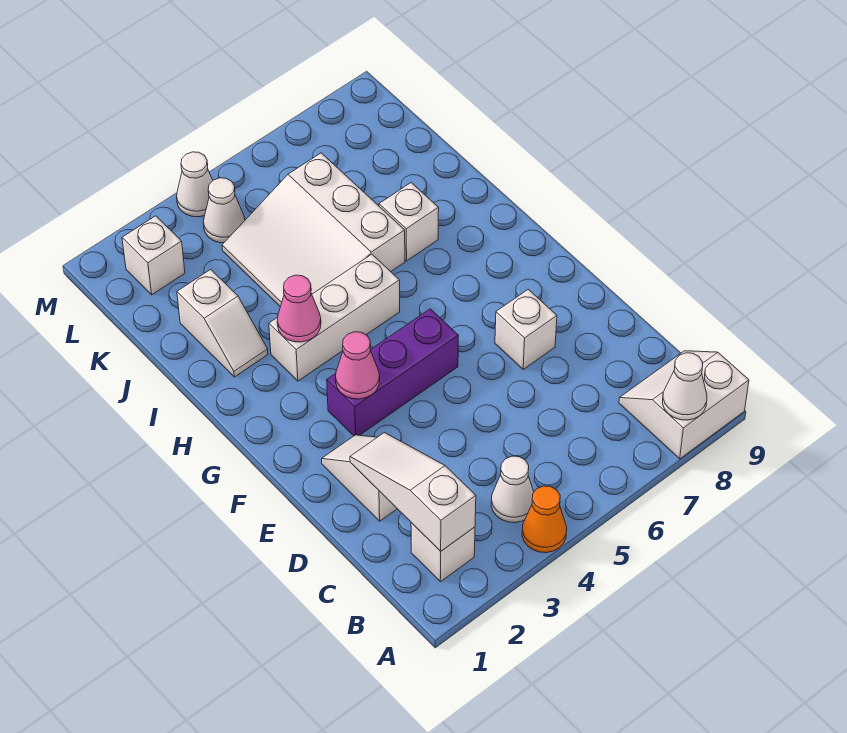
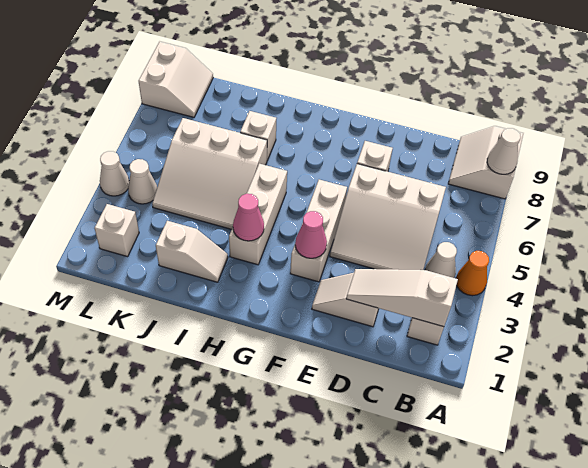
none -> white slope C4:E6 level 1 top 6
purple brick F3:F5 level 1 -> white brick F3:F5 level 1
none -> white slope L8:M9 level 1 top M

